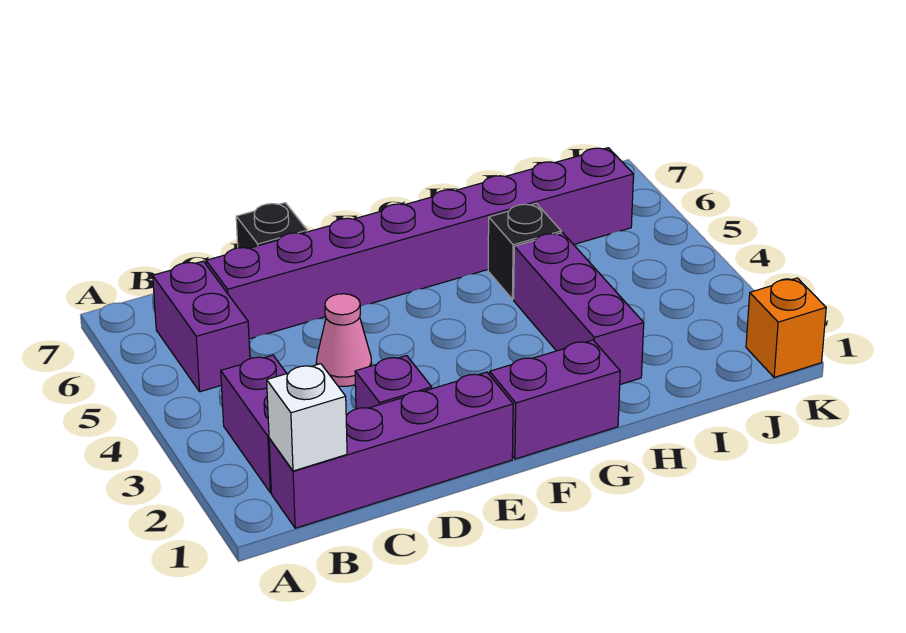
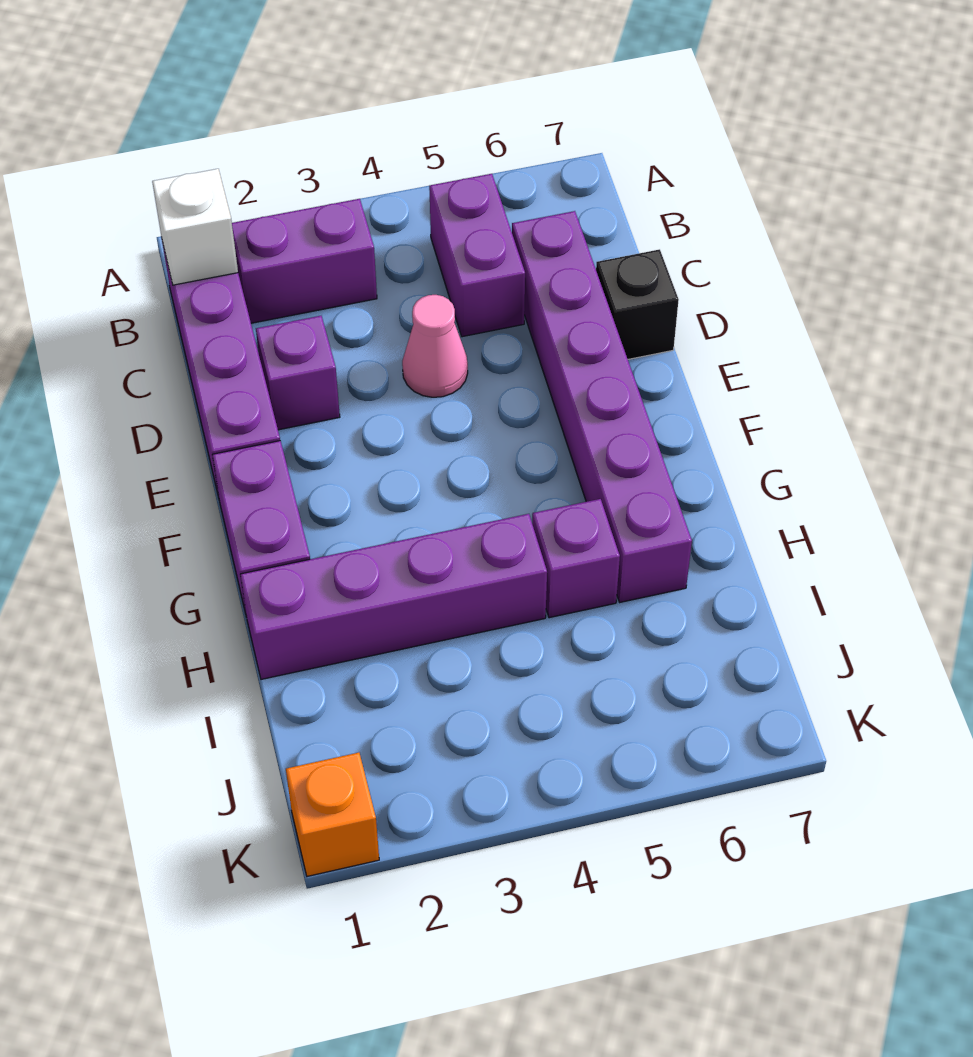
purple brick B5:B6 level 1 -> purple brick B5:C5 level 1
purple brick C6:J6 level 1 -> purple brick C6:H6 level 1
purple brick H2:H4 level 1 -> purple brick H1:H4 level 1
black brick H5 level 1 -> purple brick H5 level 1

